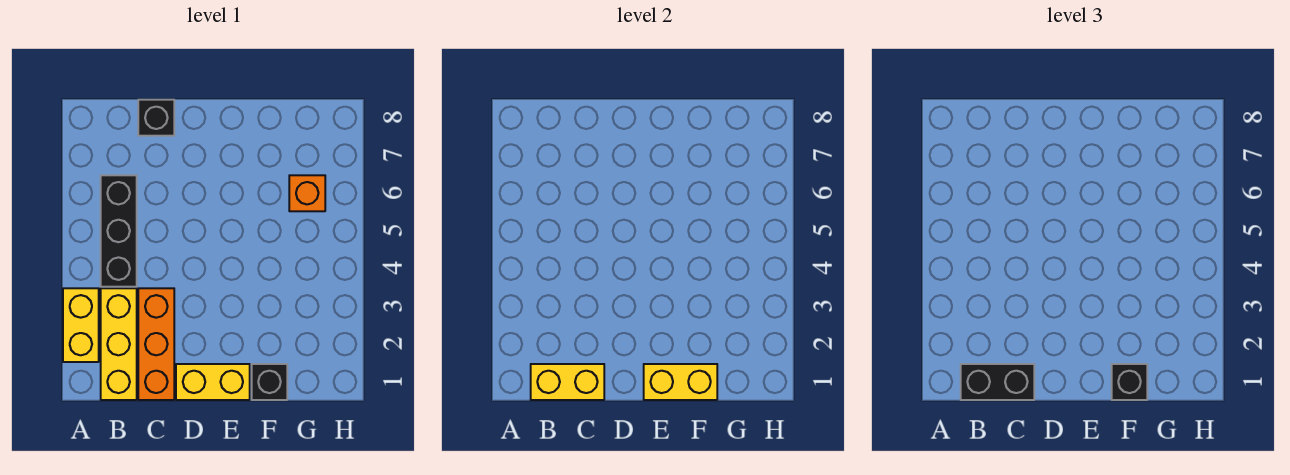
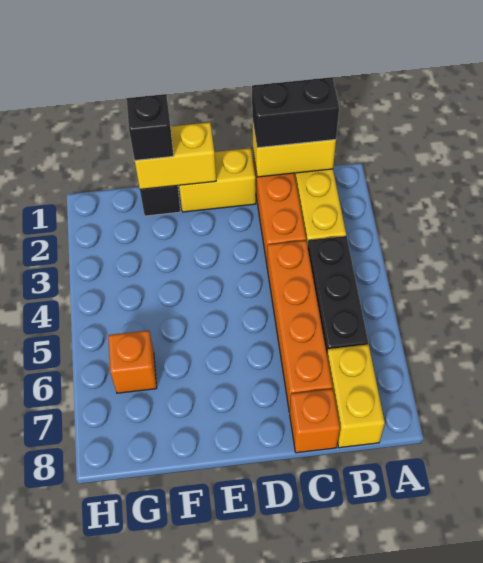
yellow brick A2:A3 level 1 -> yellow brick B7:B8 level 1
none -> orange brick C4:C7 level 1
black brick C8 level 1 -> orange brick C8 level 1

